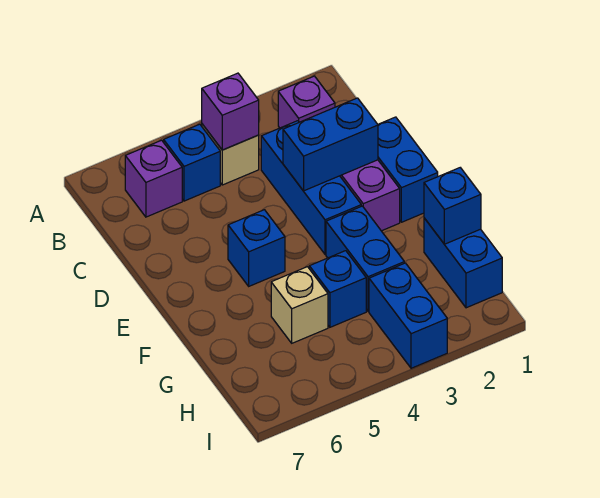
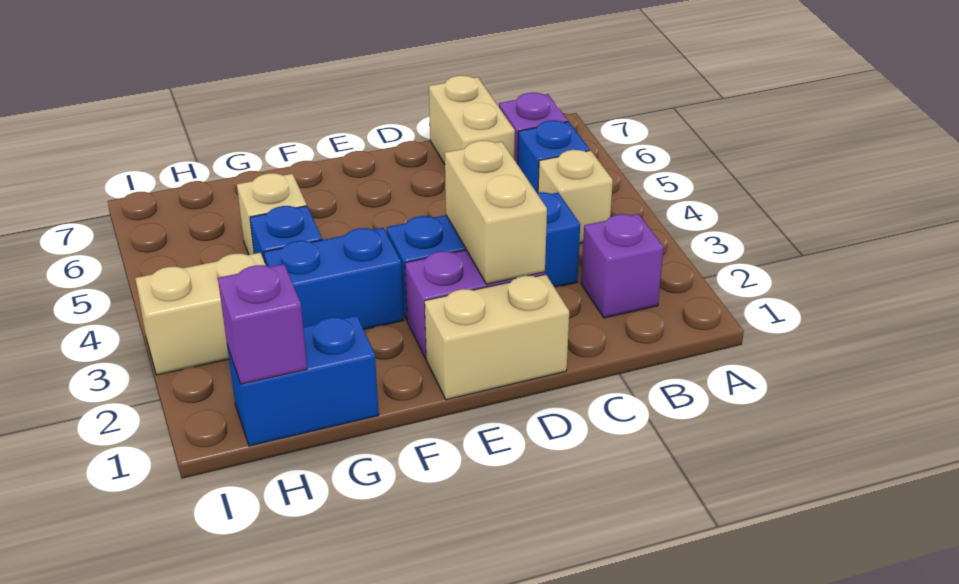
purple brick B4 level 2 -> purple brick H1 level 2
none -> tan brick C6:C7 level 1
blue brick D1:E1 level 1 -> tan brick D1:E1 level 1
blue brick D2:D3 level 2 -> tan brick D2:D3 level 2
blue brick E5 level 1 -> none
blue brick G1 level 2 -> none
blue brick H3:I3 level 1 -> tan brick H3:I3 level 1

